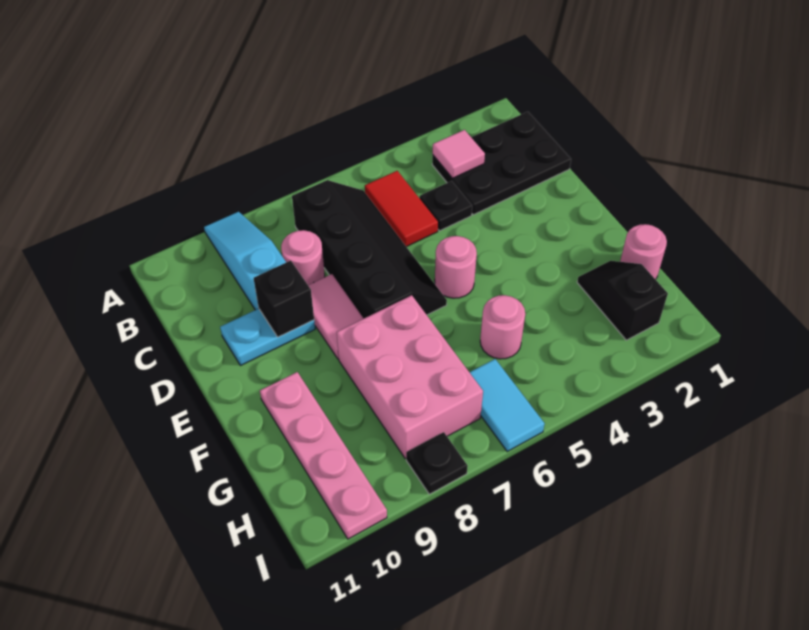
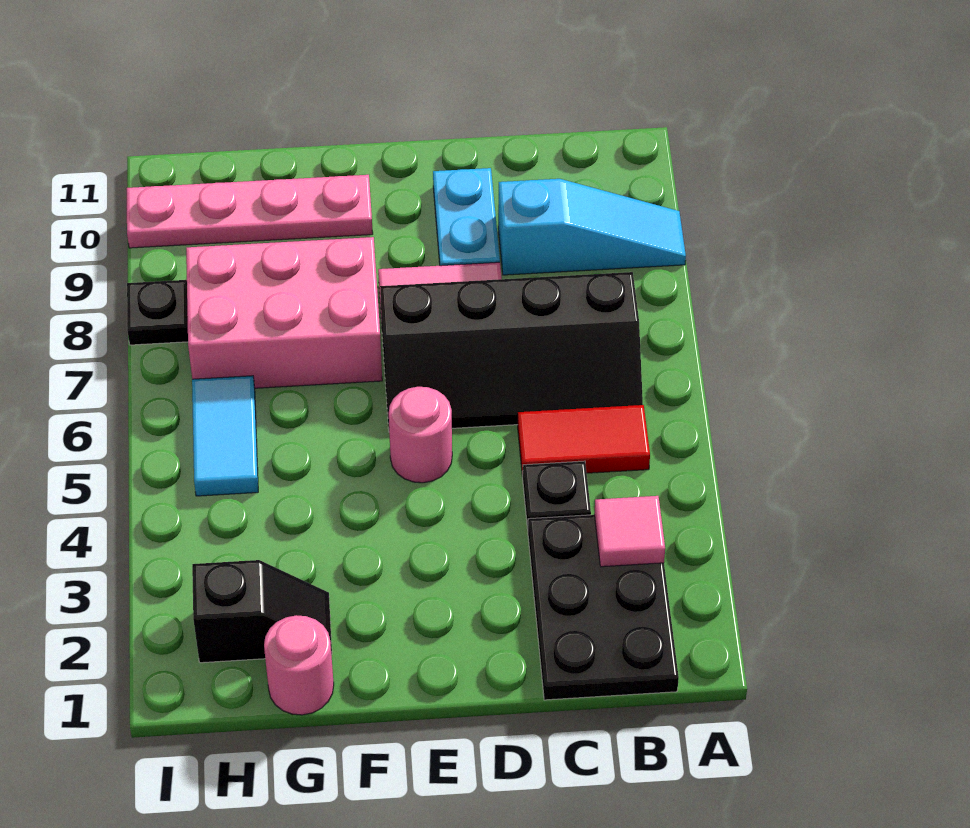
pink round brick C8 level 1 -> none
black brick D9 level 2 -> none
pink round brick G5 level 1 -> none
cyan tile H6:I6 level 1 -> cyan tile H5:H6 level 1

